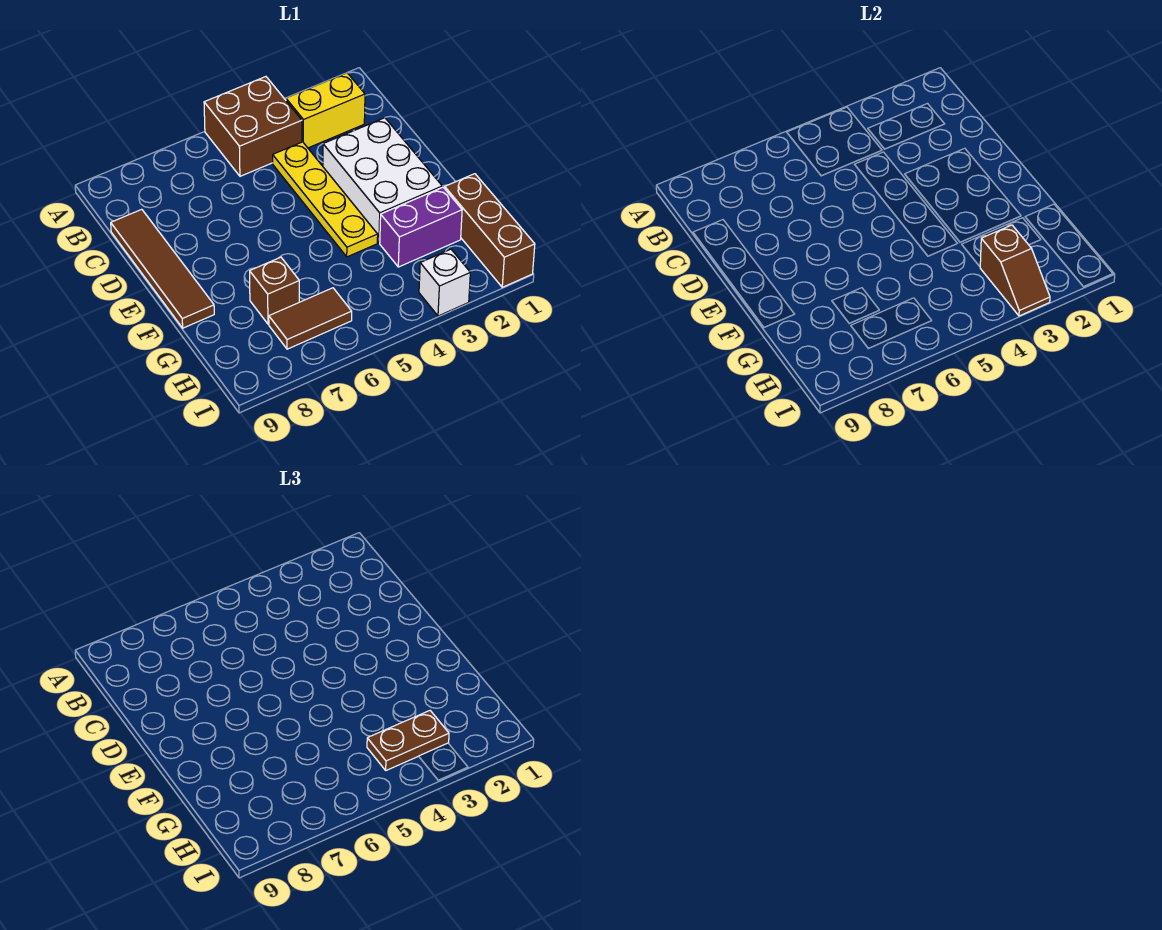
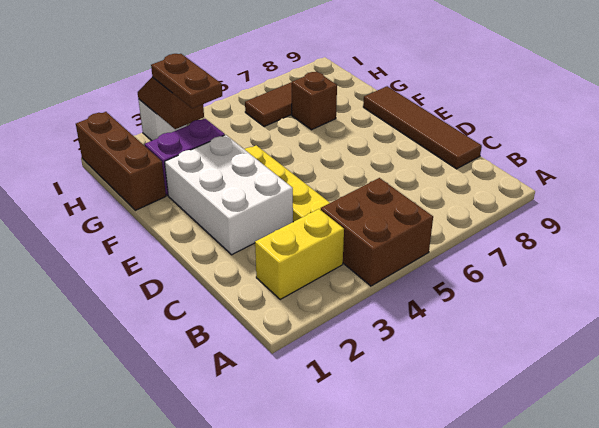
brown plate H3:H4 level 3 -> brown plate G3:H3 level 3

